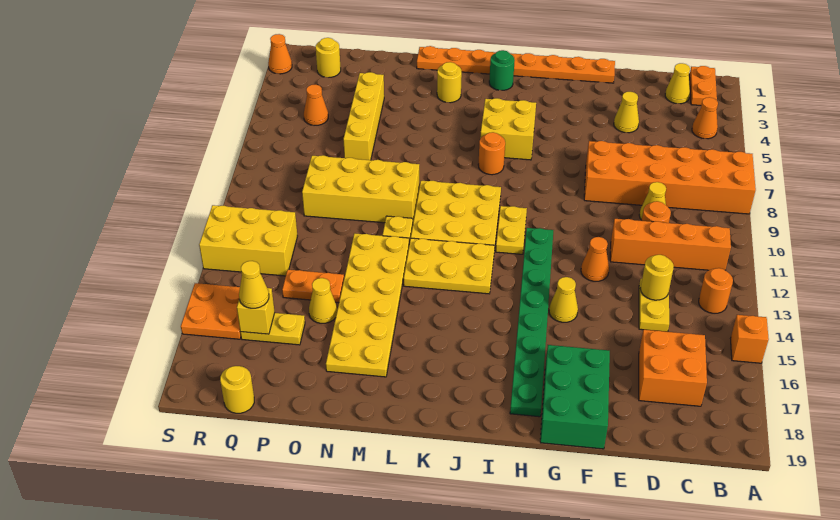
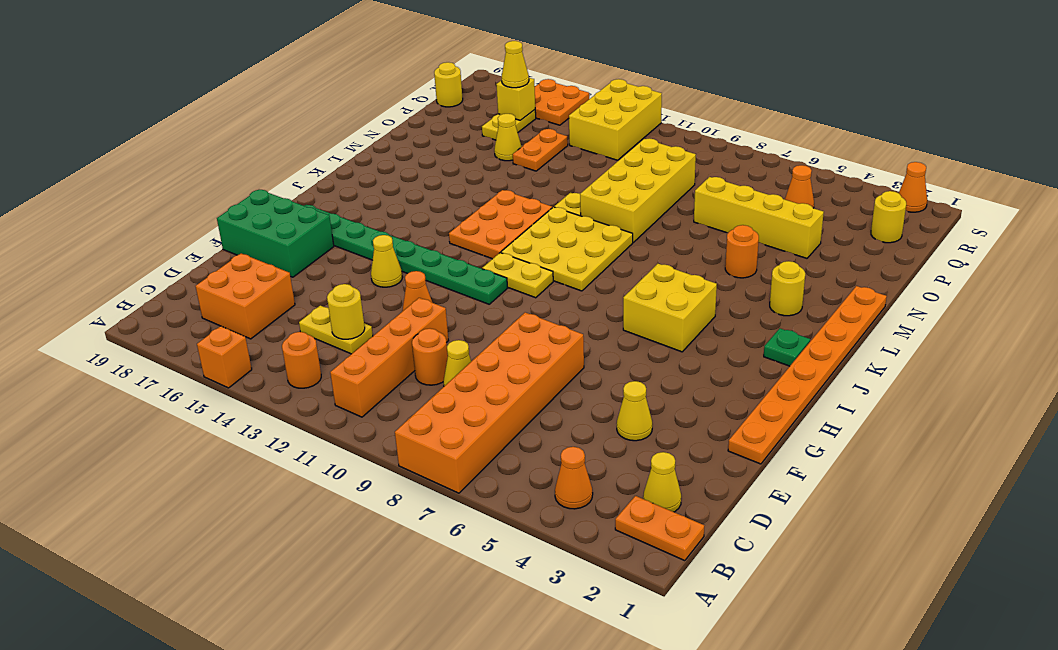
green round brick J2 level 1 -> green plate J2 level 1
orange round brick J7 level 1 -> orange round brick M5 level 1
yellow plate J12:L13 level 1 -> orange plate J12:L13 level 1
yellow plate M12:N17 level 1 -> none

